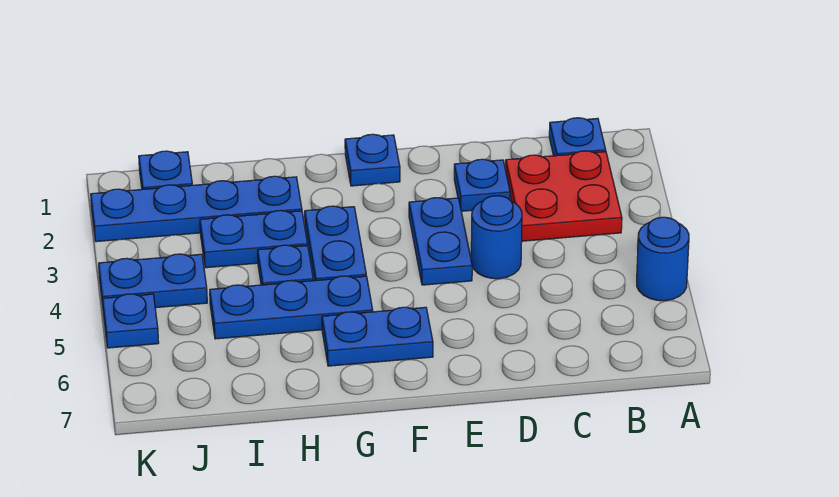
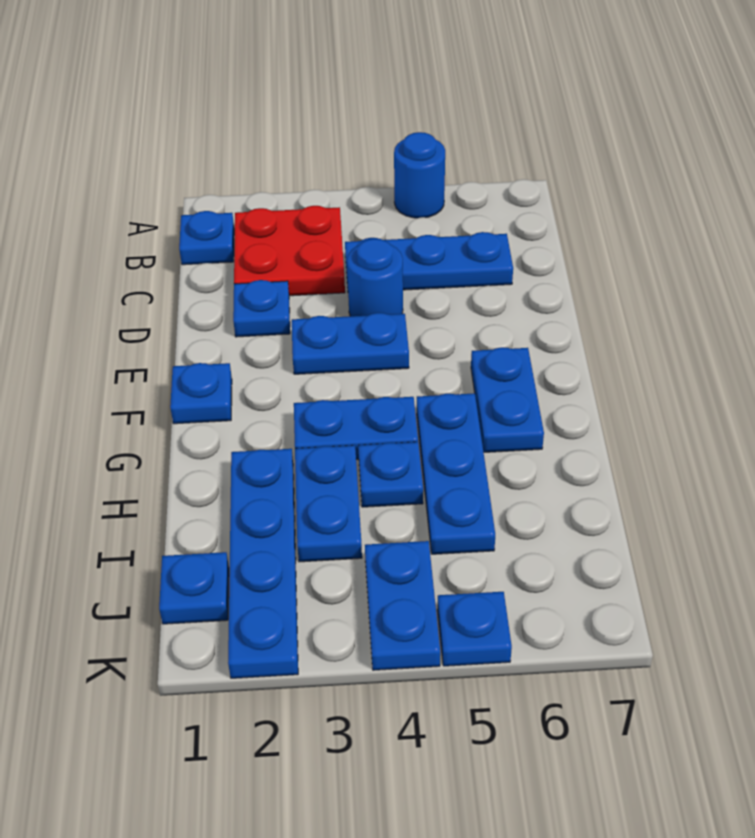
none -> blue plate C4:C6 level 1

